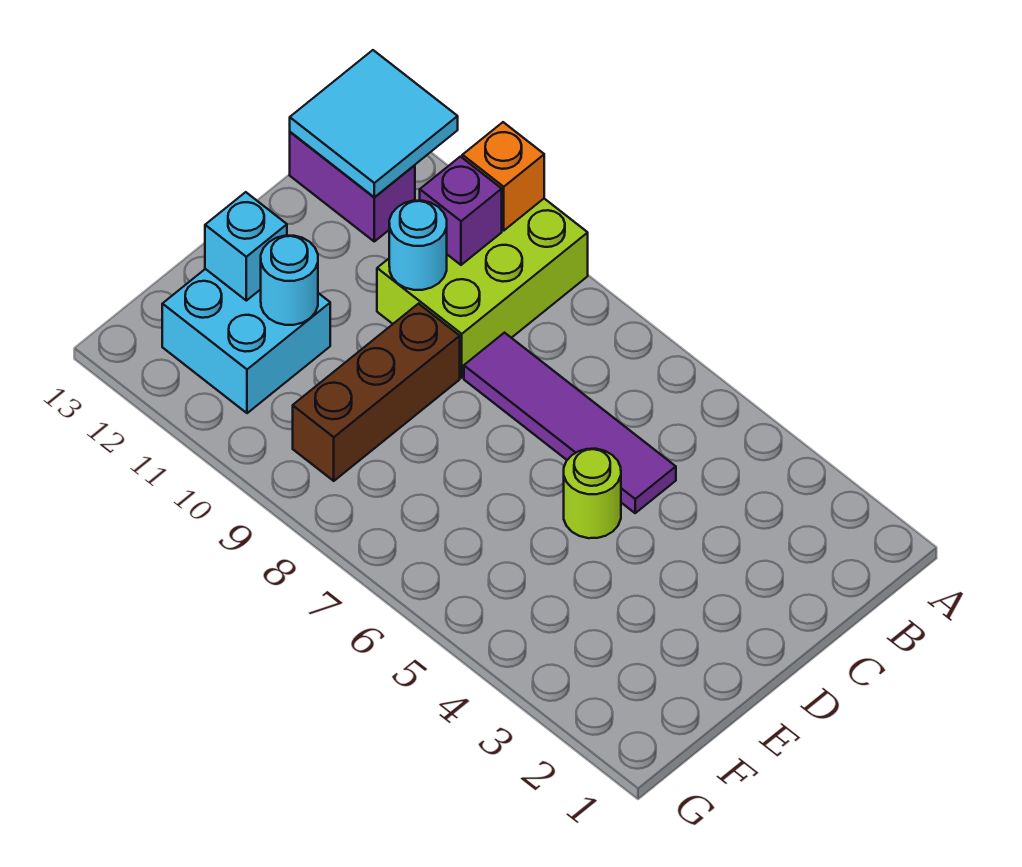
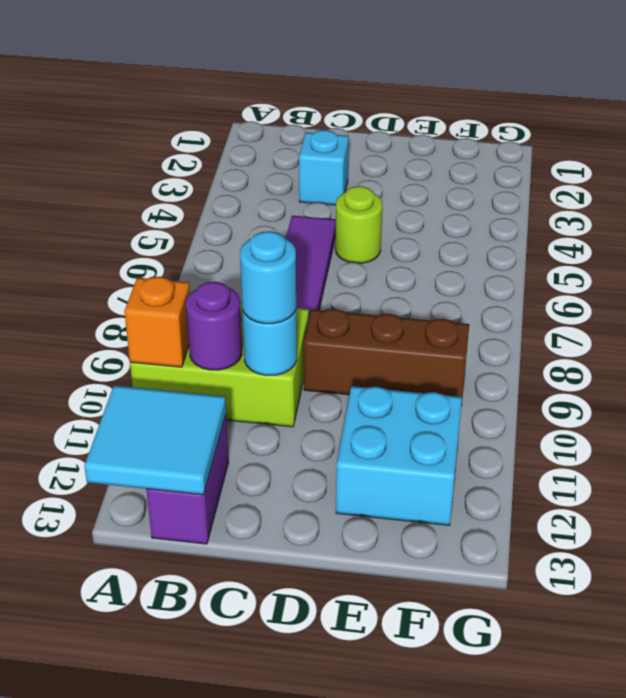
purple brick B10 level 2 -> purple round brick B10 level 2
cyan round brick E11 level 2 -> cyan round brick C10 level 3
cyan brick E12 level 2 -> cyan brick C3 level 1

